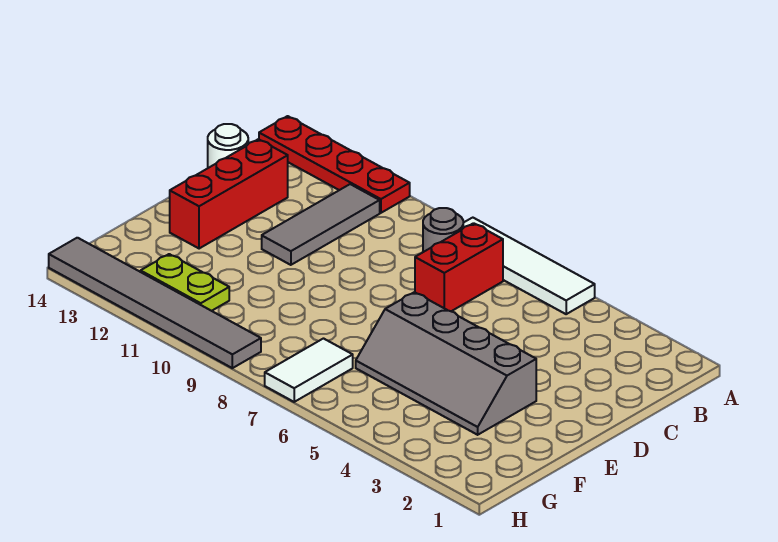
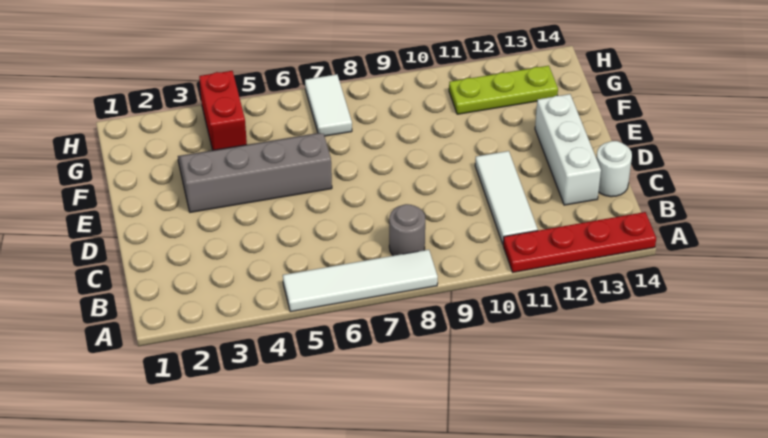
red brick B7:C7 level 1 -> red brick G4:H4 level 1
grey tile B11:D11 level 1 -> white tile B11:D11 level 1
red brick C13:E13 level 1 -> white brick C13:E13 level 1
lime plate G11:G12 level 1 -> lime plate G11:G13 level 1
grey tile H9:H14 level 1 -> none

